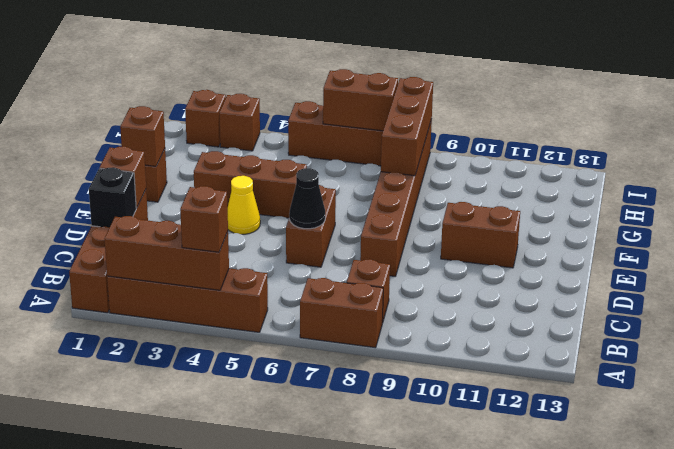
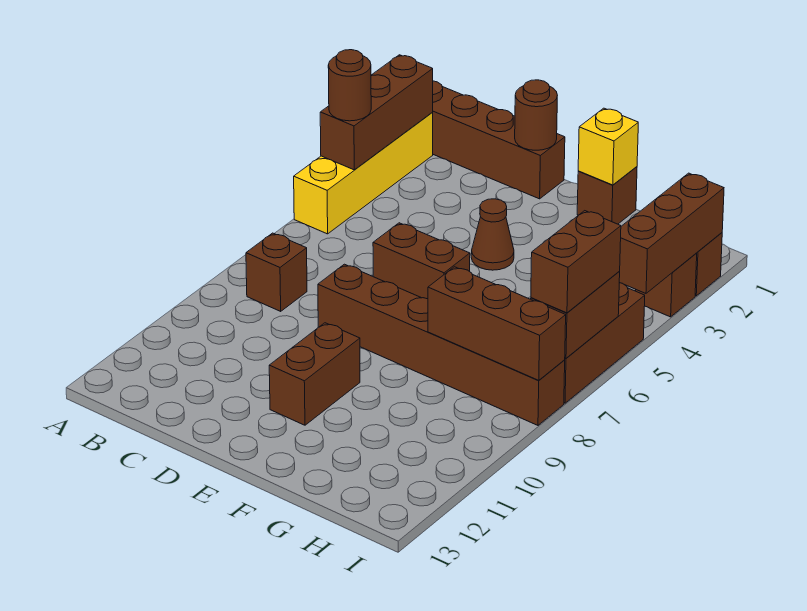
brown brick A2:A5 level 1 -> yellow brick A2:A5 level 1
brown brick A4 level 3 -> brown round brick A4 level 3
brown brick A7:A8 level 1 -> brown brick I6:I7 level 3
black brick C1 level 2 -> none
brown brick D1 level 2 -> brown round brick D1 level 2
black cone D6 level 2 -> none
yellow cone E4 level 1 -> brown cone E4 level 1
brown brick F1 level 2 -> yellow brick F1 level 2
brown brick F3:F5 level 1 -> brown brick I2:I4 level 2

